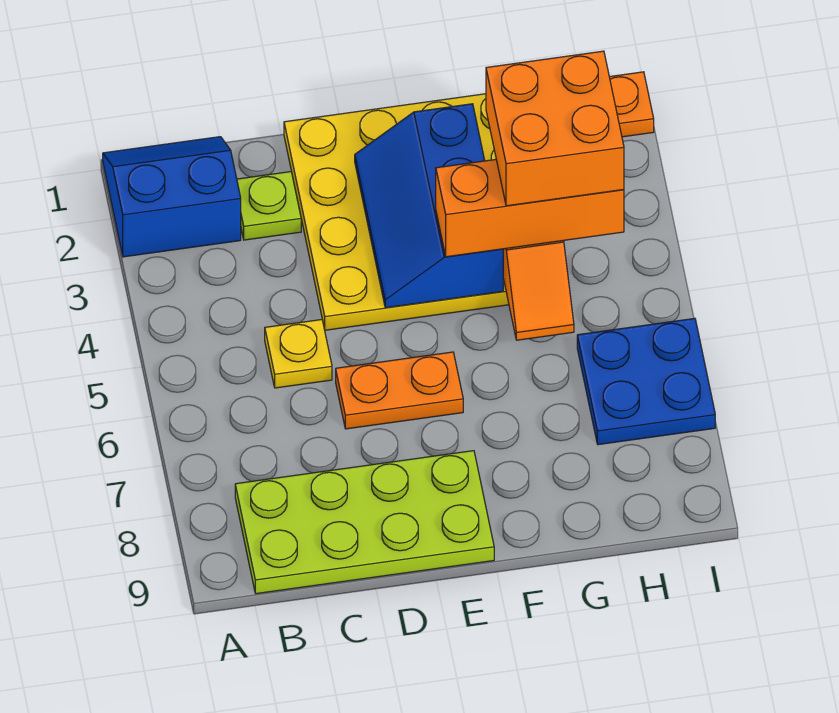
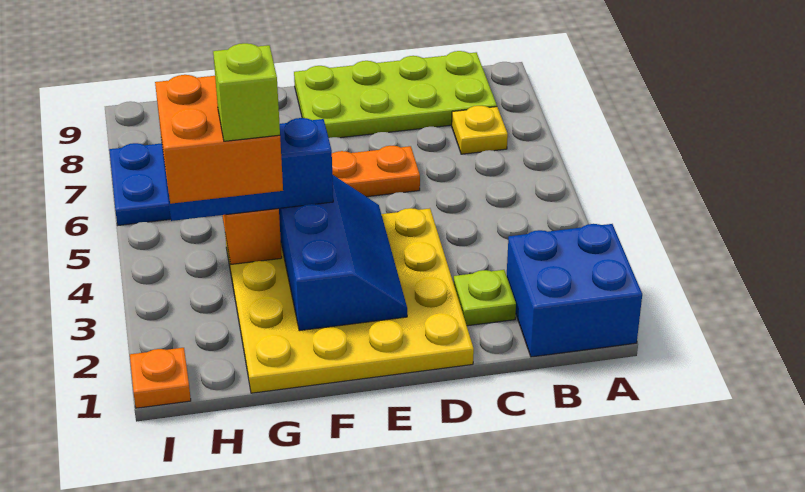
blue slope A1:B2 level 1 top 2 -> blue brick A1:B2 level 1
yellow plate C5 level 1 -> yellow plate B7 level 1
orange brick F4:H4 level 3 -> blue brick F4:H4 level 3
none -> lime brick G3 level 5

